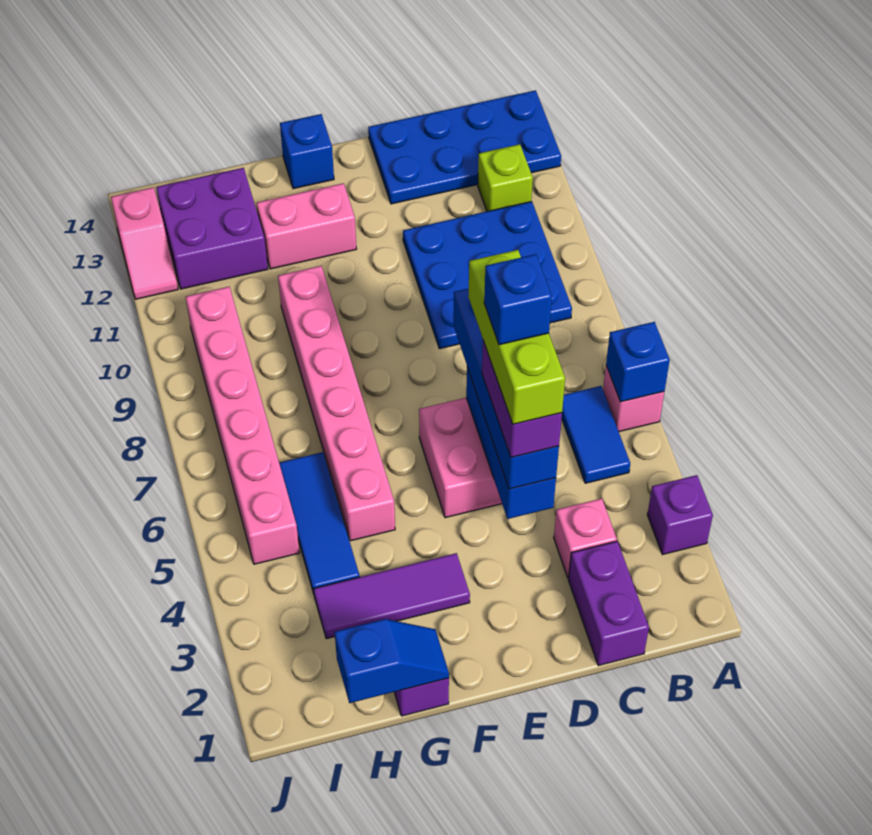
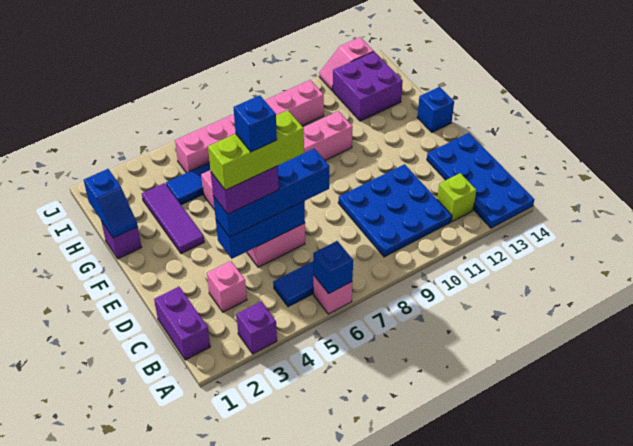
purple brick C1:C2 level 1 -> purple brick B1:C1 level 1
pink brick F12:G12 level 1 -> none

